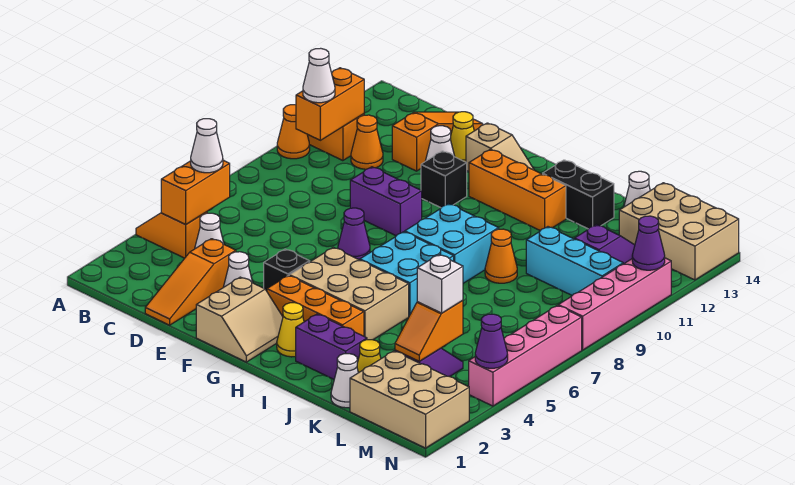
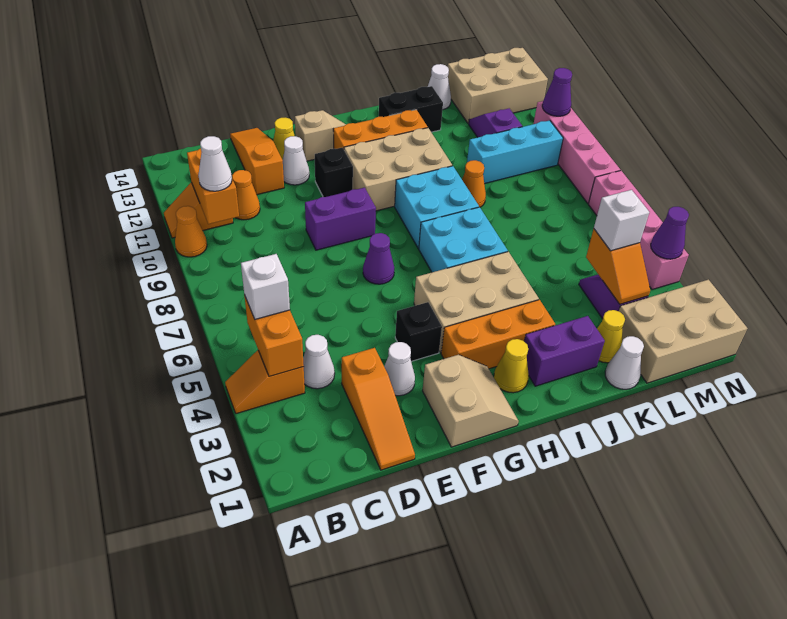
white cone B5 level 3 -> white brick B5 level 3
none -> tan brick G10:I11 level 1

